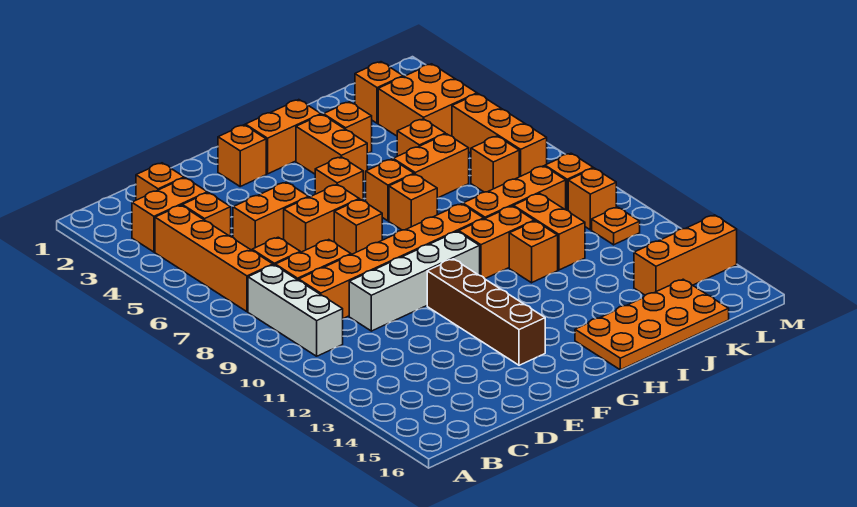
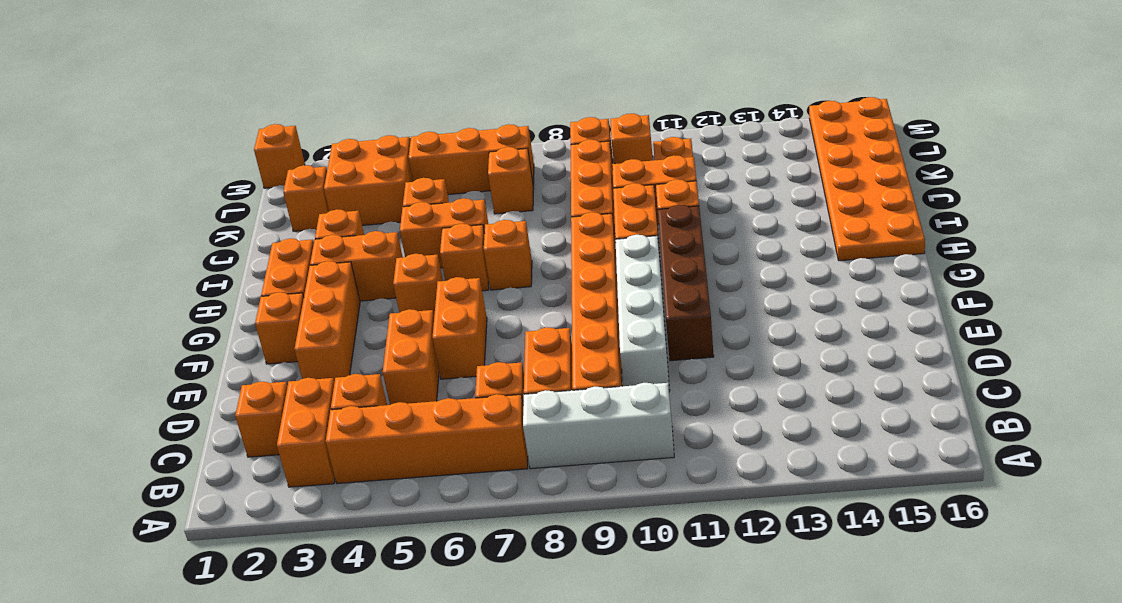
orange brick F7 level 1 -> orange brick M1 level 1
brown brick F11:F14 level 1 -> brown brick E11:H11 level 1
orange plate H15:K16 level 1 -> orange plate H15:M16 level 1
orange brick I6:J6 level 1 -> orange brick I5:I6 level 1
orange brick K14:M14 level 1 -> orange brick E3:G3 level 1

